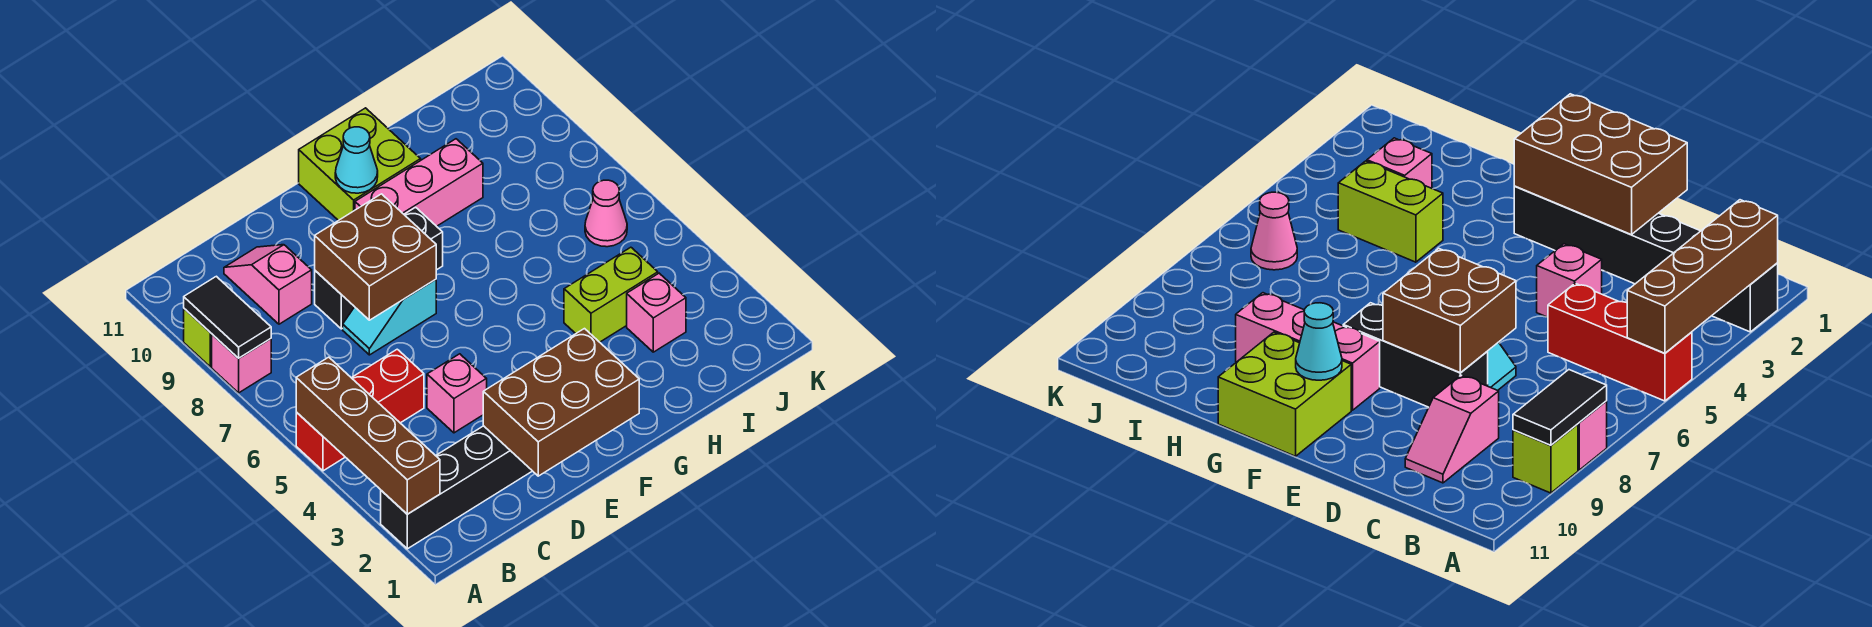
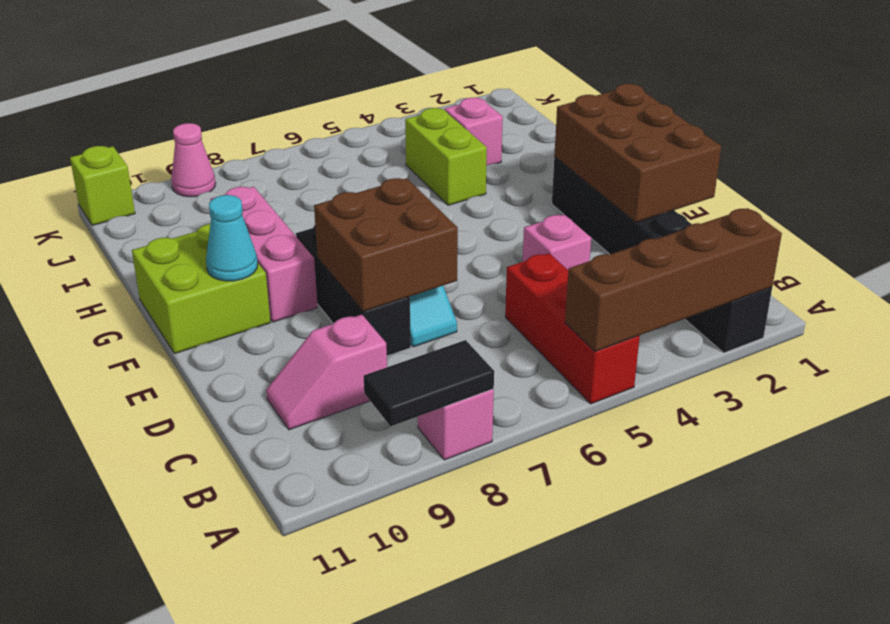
lime brick A9 level 1 -> lime brick K11 level 1
pink cone J6 level 1 -> pink cone K9 level 1

